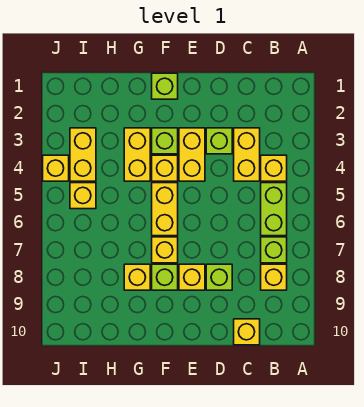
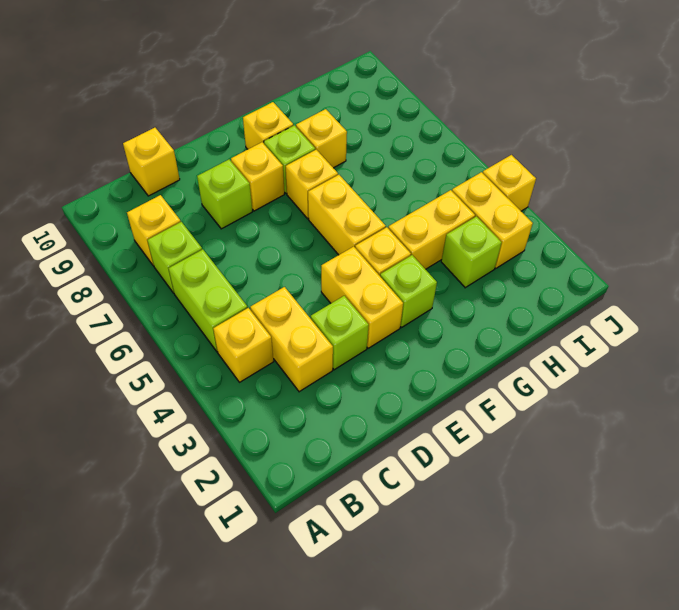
lime brick F1 level 1 -> lime brick H3 level 1
yellow brick G3:G4 level 1 -> yellow brick G4:H4 level 1
yellow brick I5 level 1 -> yellow brick F9 level 1

